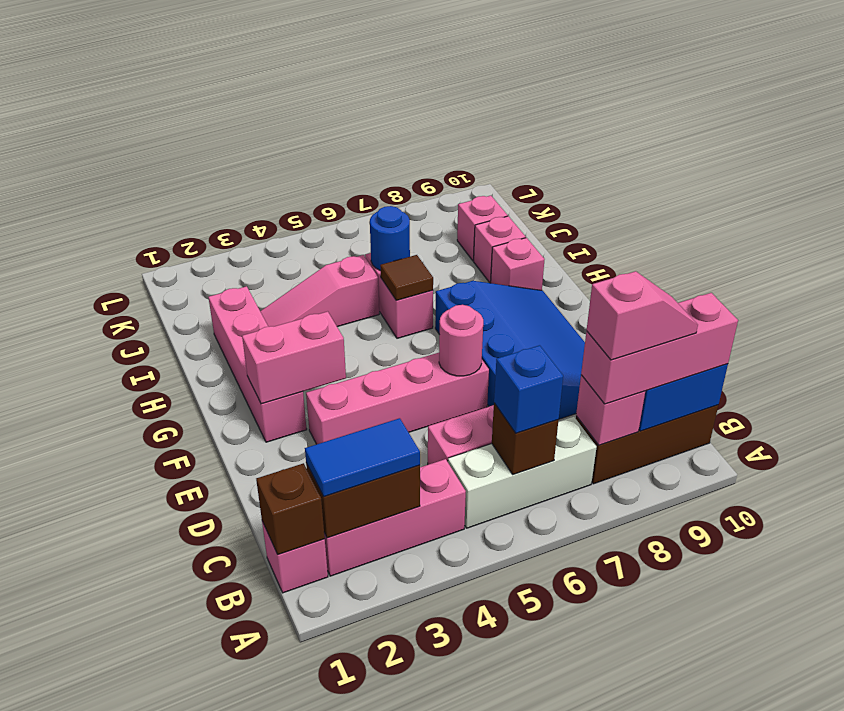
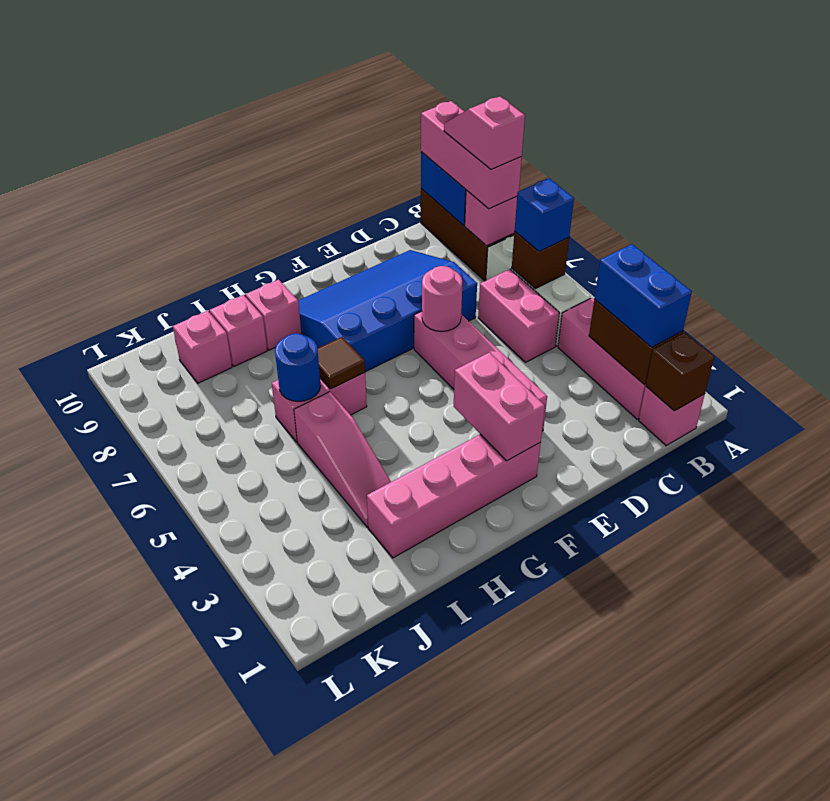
blue tile B2:B3 level 3 -> blue brick B2:B3 level 3

